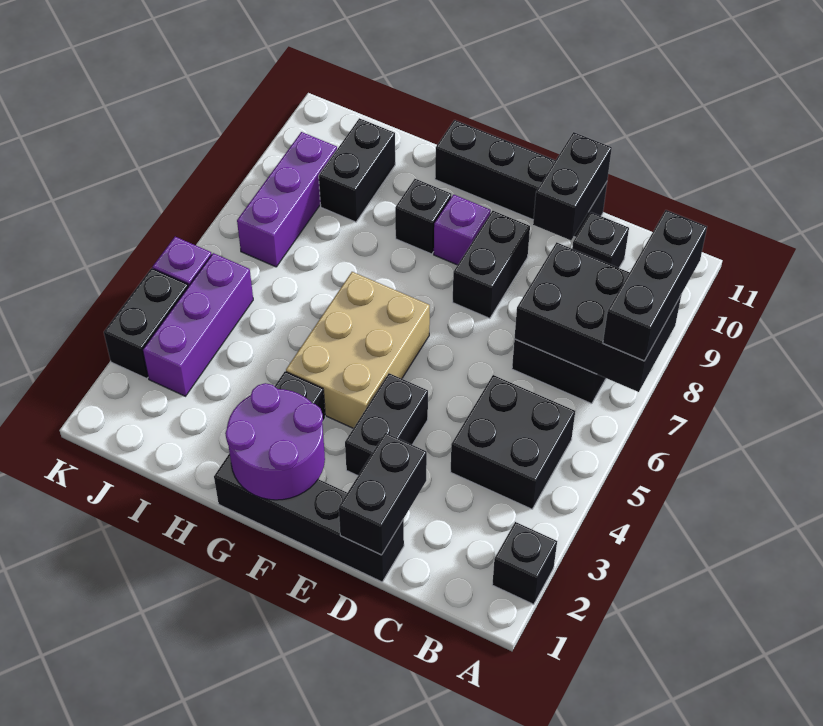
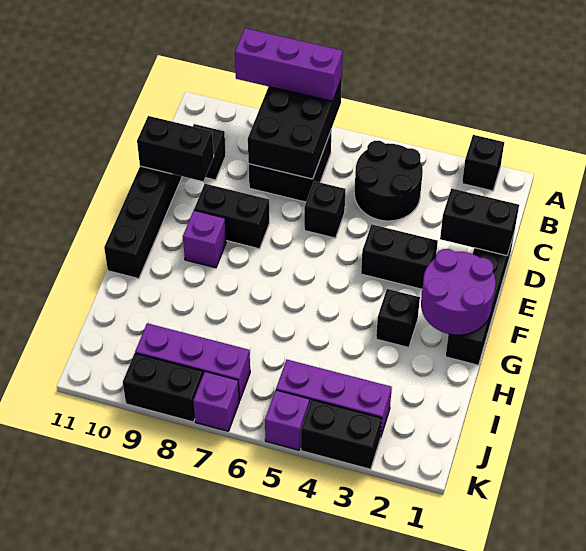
black brick A7:A9 level 3 -> purple brick A7:A9 level 3
black brick B4:C5 level 1 -> black round brick B4:C5 level 1
tan brick F4:G6 level 1 -> none
black brick G9 level 1 -> black brick D6 level 1
black brick I9:I10 level 1 -> black brick K8:K9 level 1
none -> purple brick K7 level 1

